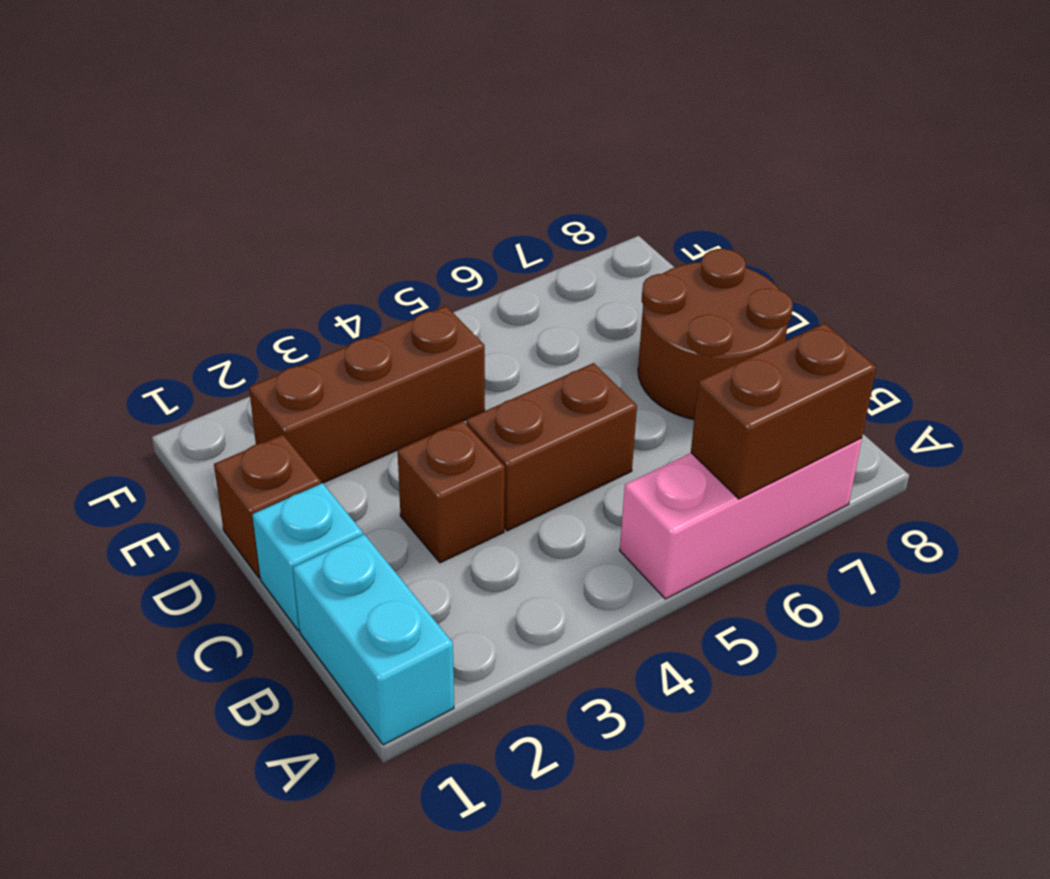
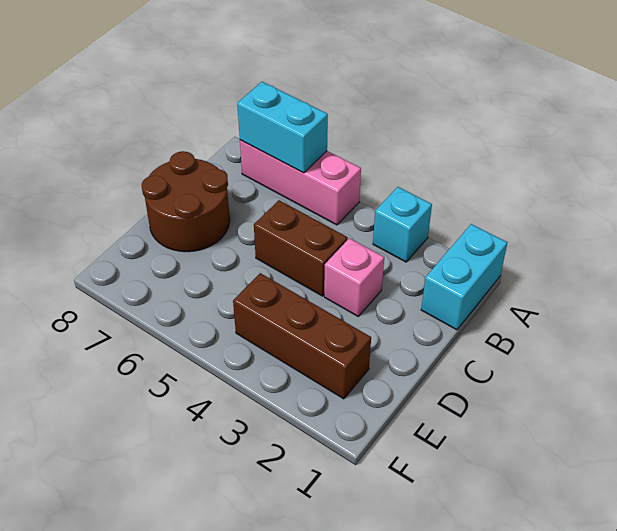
brown brick A6:A7 level 2 -> cyan brick A6:A7 level 2
cyan brick C1 level 1 -> cyan brick A3 level 1
brown brick C3 level 1 -> pink brick C3 level 1
brown brick D1 level 1 -> none

